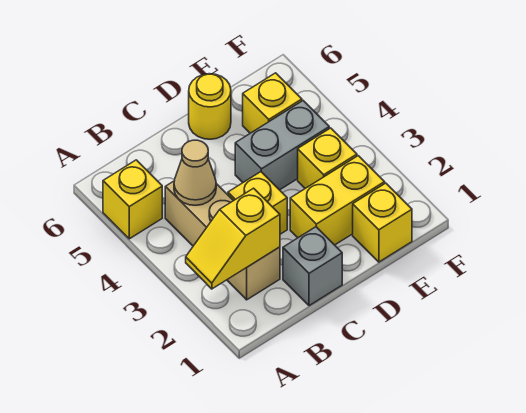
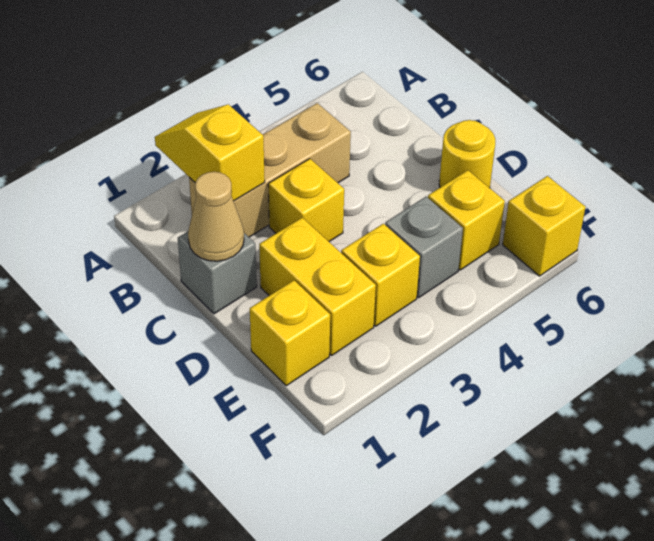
yellow brick A5 level 1 -> yellow brick F6 level 1
tan cone B4 level 2 -> tan cone C1 level 2
grey brick D4:E4 level 1 -> grey brick E4 level 1

